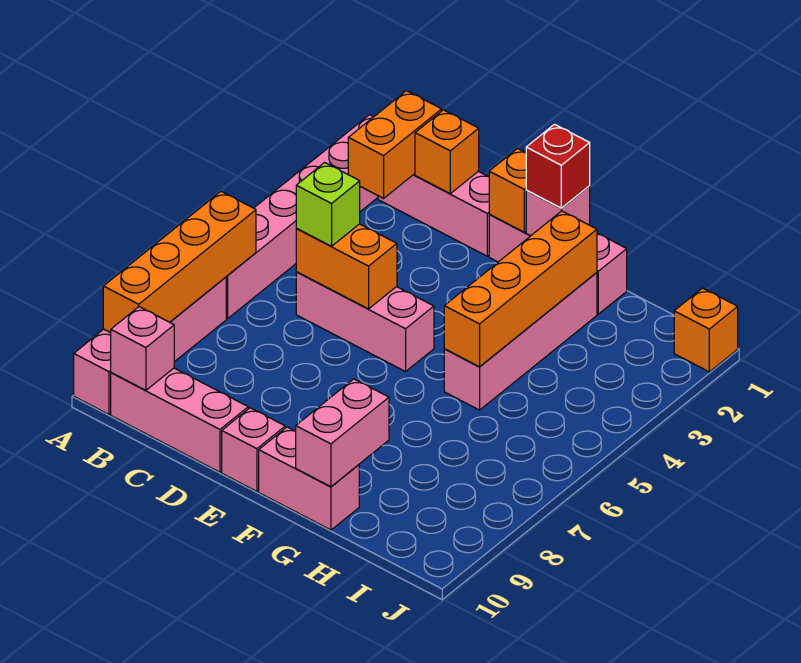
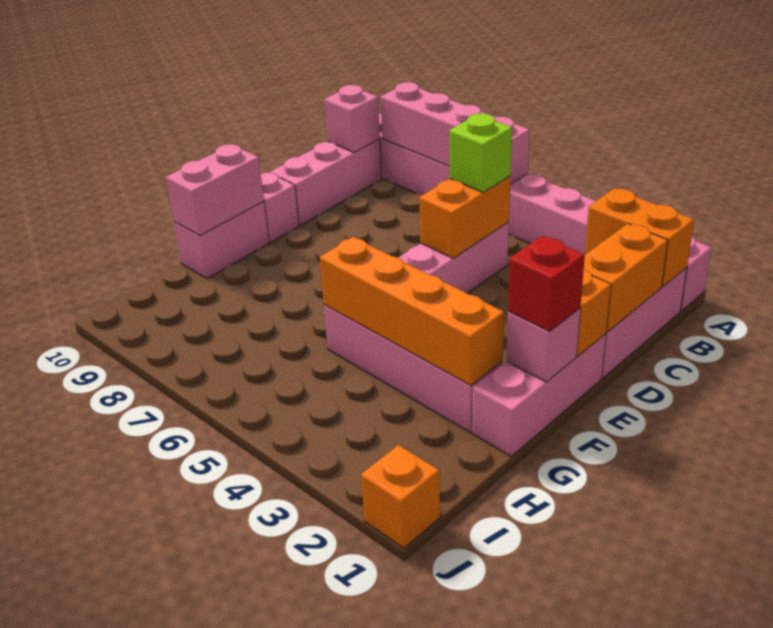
orange brick A6:A9 level 2 -> pink brick A6:A9 level 2
orange brick C1 level 2 -> orange brick C1:D1 level 2
pink brick G9:G10 level 2 -> pink brick F10:G10 level 2

